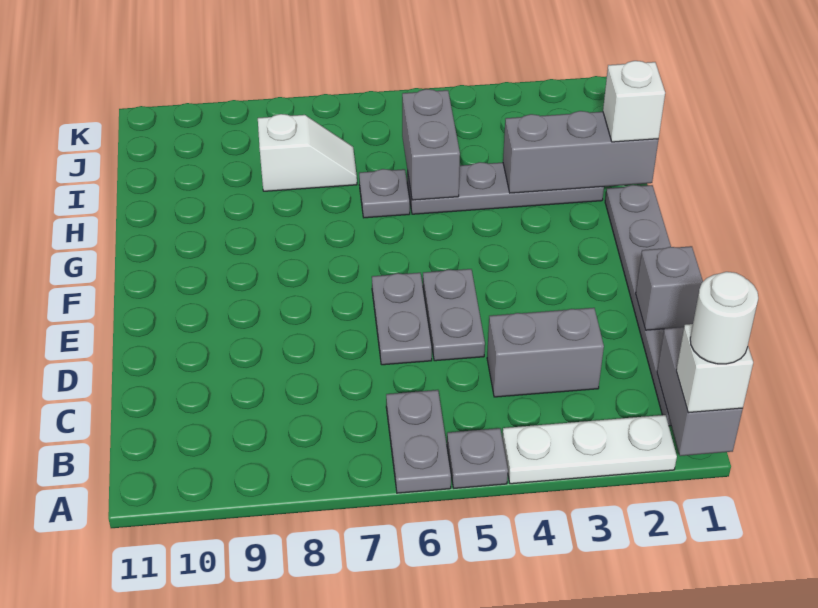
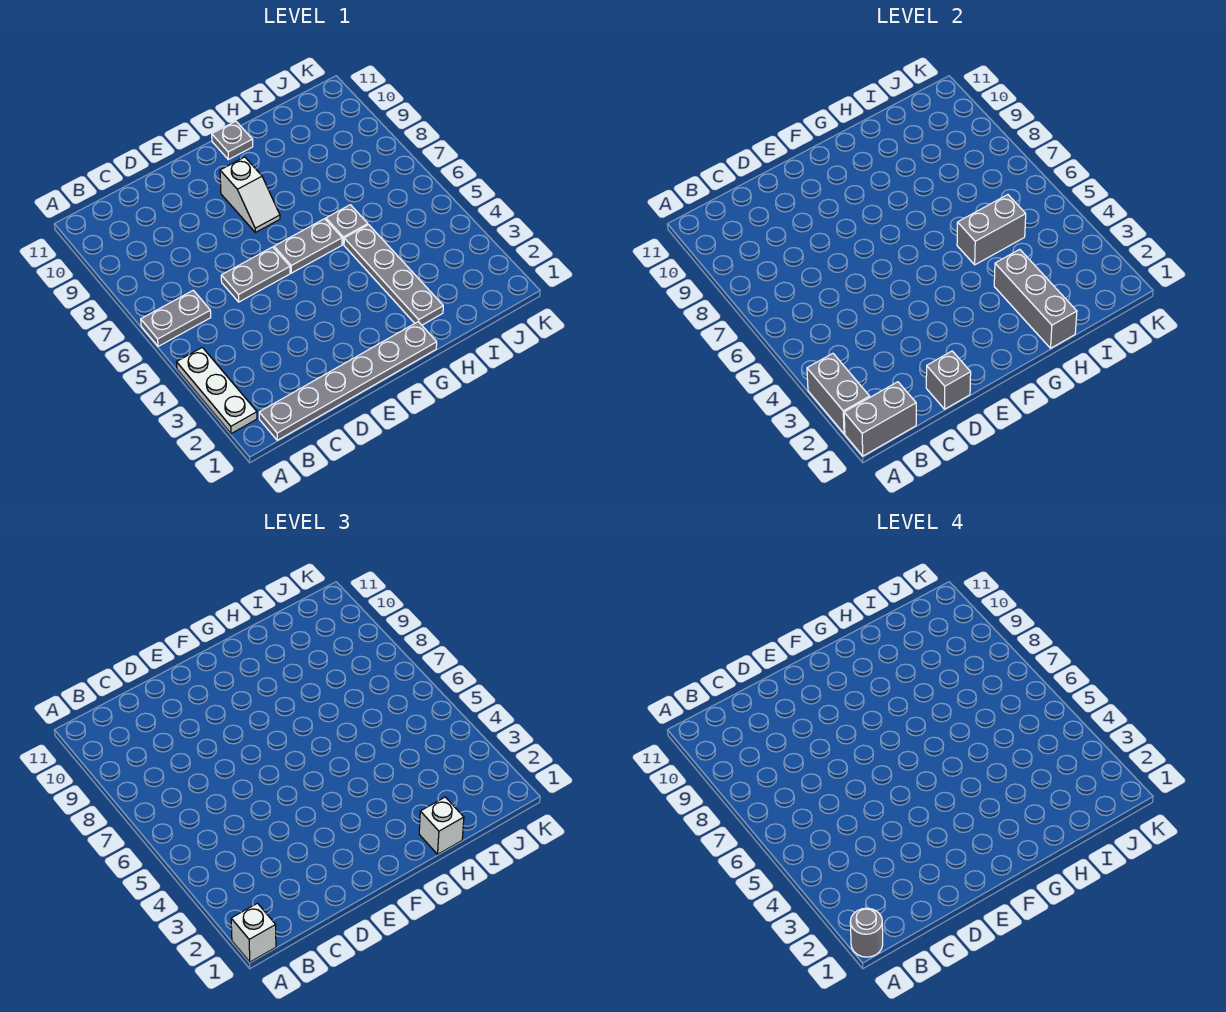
white round brick A1 level 4 -> grey round brick A1 level 4
grey plate A5 level 1 -> grey plate G11 level 1
grey brick C3:C4 level 1 -> grey brick A2:A3 level 2
grey plate D5:E5 level 1 -> grey plate F6:G6 level 1
white slope I7:I8 level 1 top 8 -> white slope F8:F9 level 1 top 9

